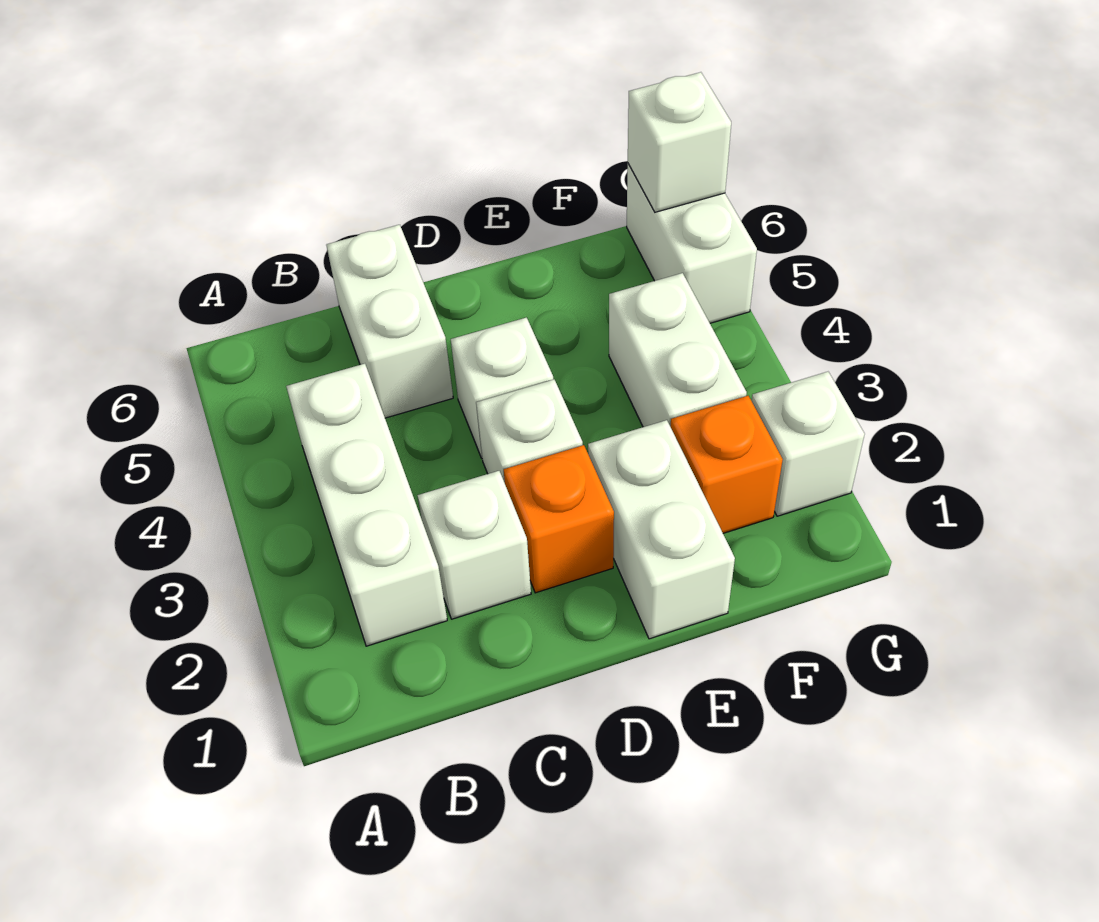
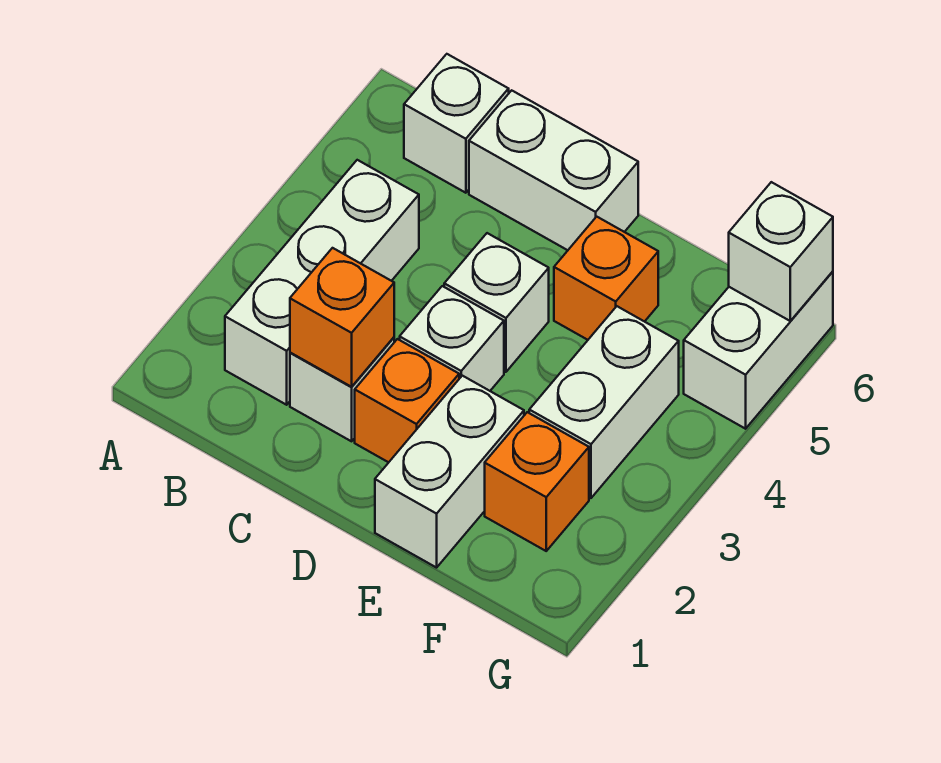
none -> orange brick C2 level 2
white brick C5:C6 level 1 -> white brick C6:D6 level 1
none -> orange brick E5 level 1
white brick G2 level 1 -> white brick B6 level 1

